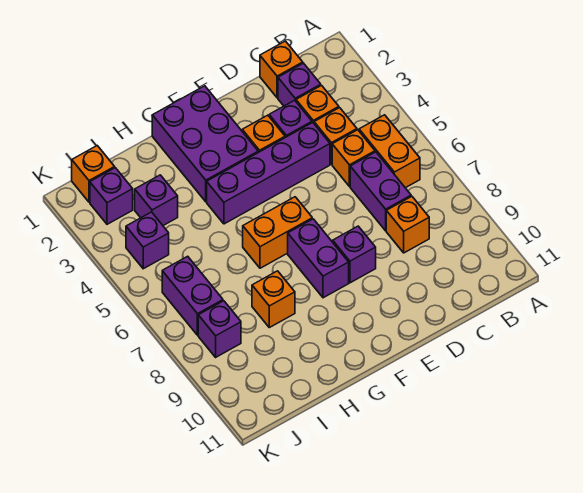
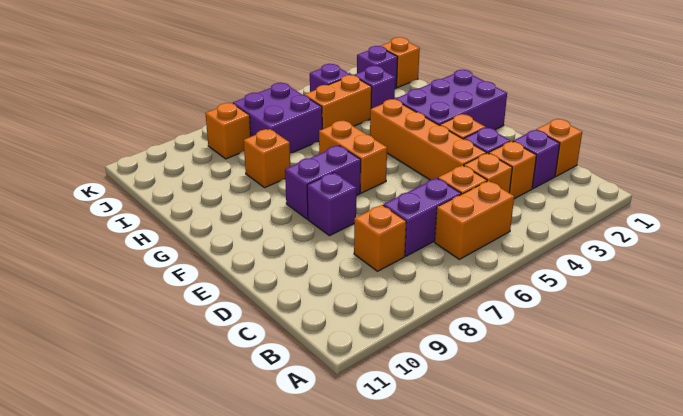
purple brick D4:G4 level 1 -> orange brick D4:G4 level 1
none -> orange brick I4:I5 level 1
purple brick J6:J7 level 1 -> purple brick I6:J7 level 1
purple brick J8 level 1 -> orange brick J8 level 1

